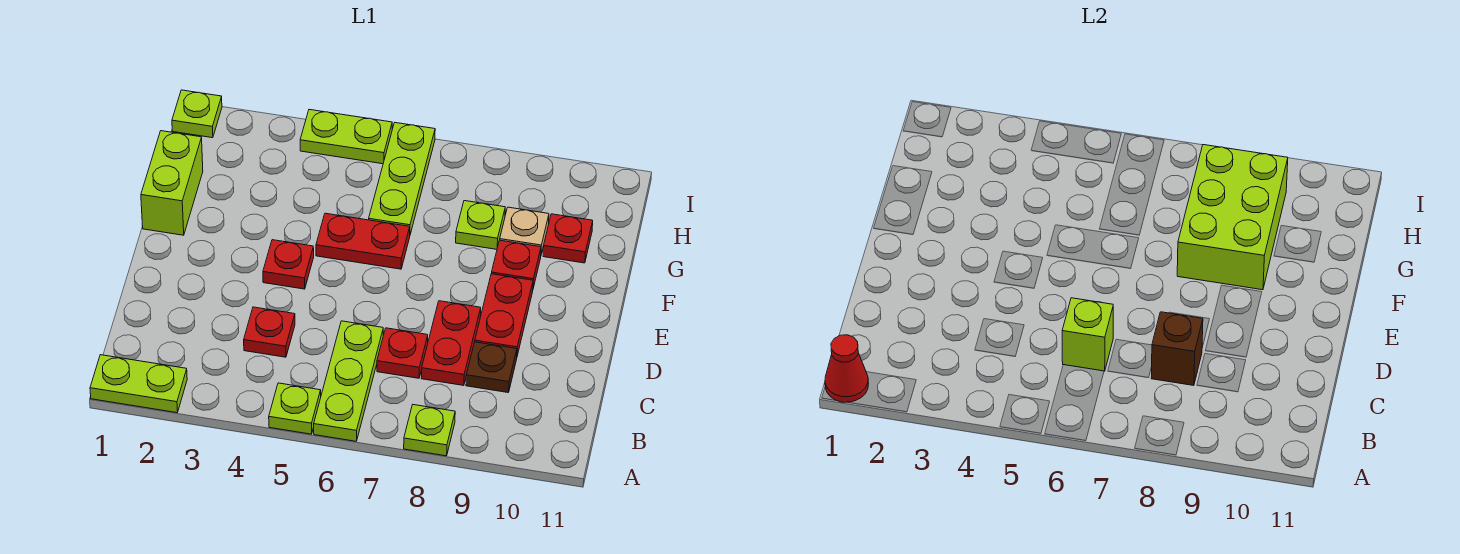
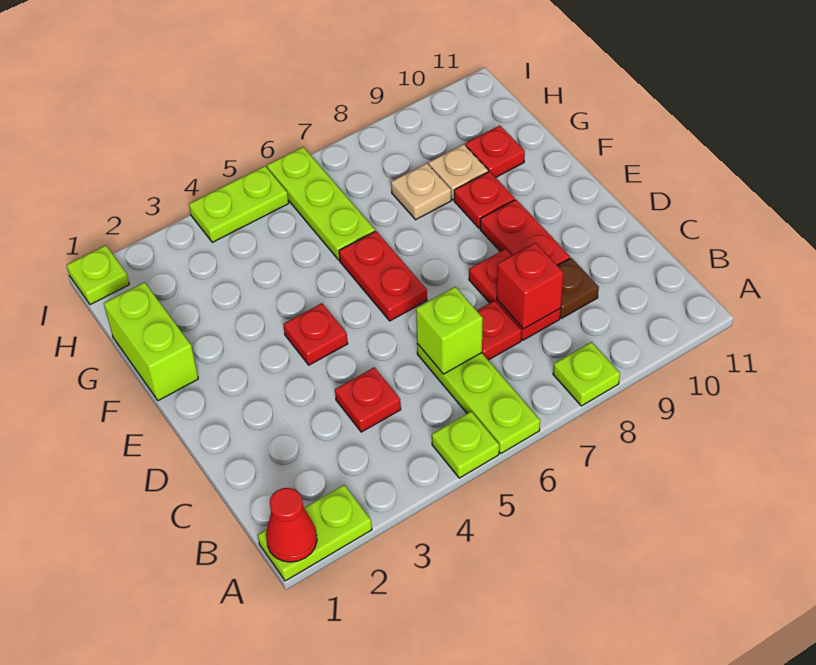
brown brick C8 level 2 -> red brick C8 level 2
red plate F5:F6 level 1 -> red plate E6:F6 level 1
lime brick F8:H9 level 2 -> none
lime plate G8 level 1 -> tan plate G8 level 1

